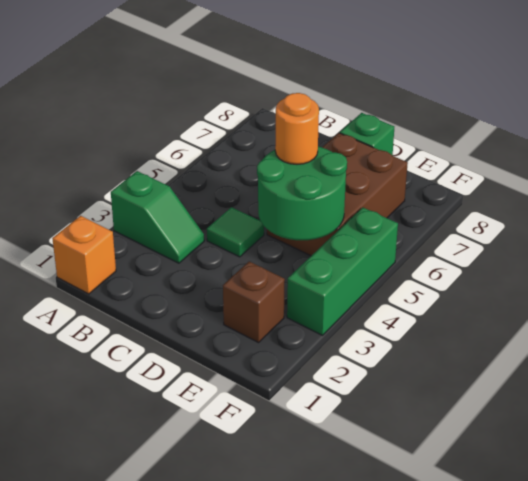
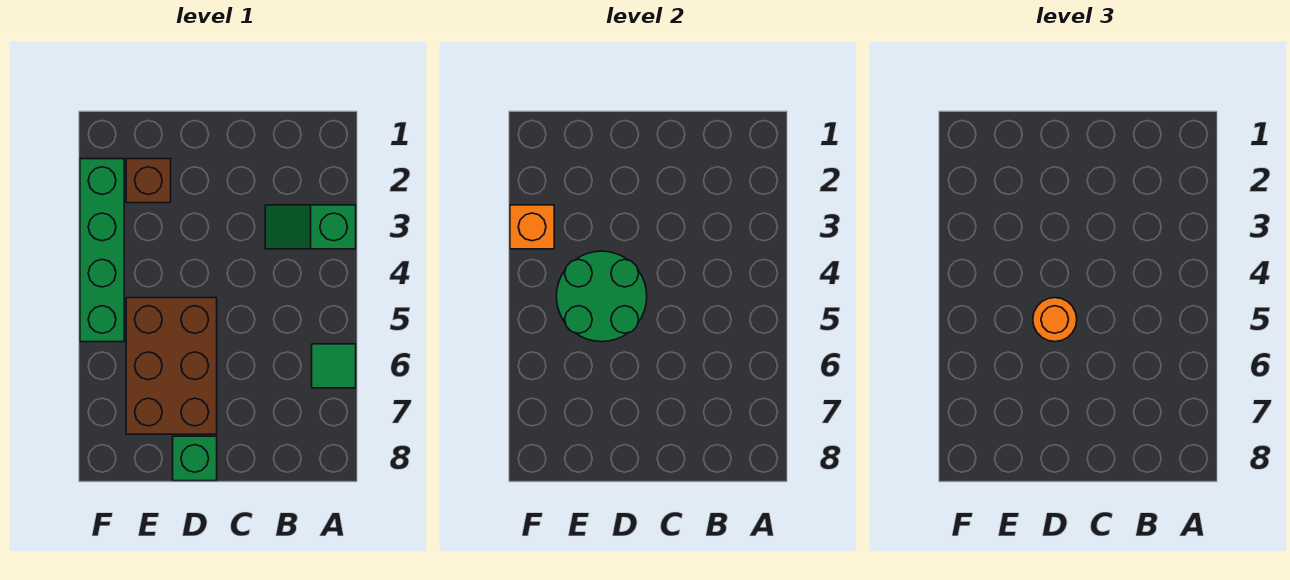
orange brick A1 level 1 -> orange brick F3 level 2
green tile C4 level 1 -> green tile A6 level 1
green brick F3:F5 level 1 -> green brick F2:F5 level 1

